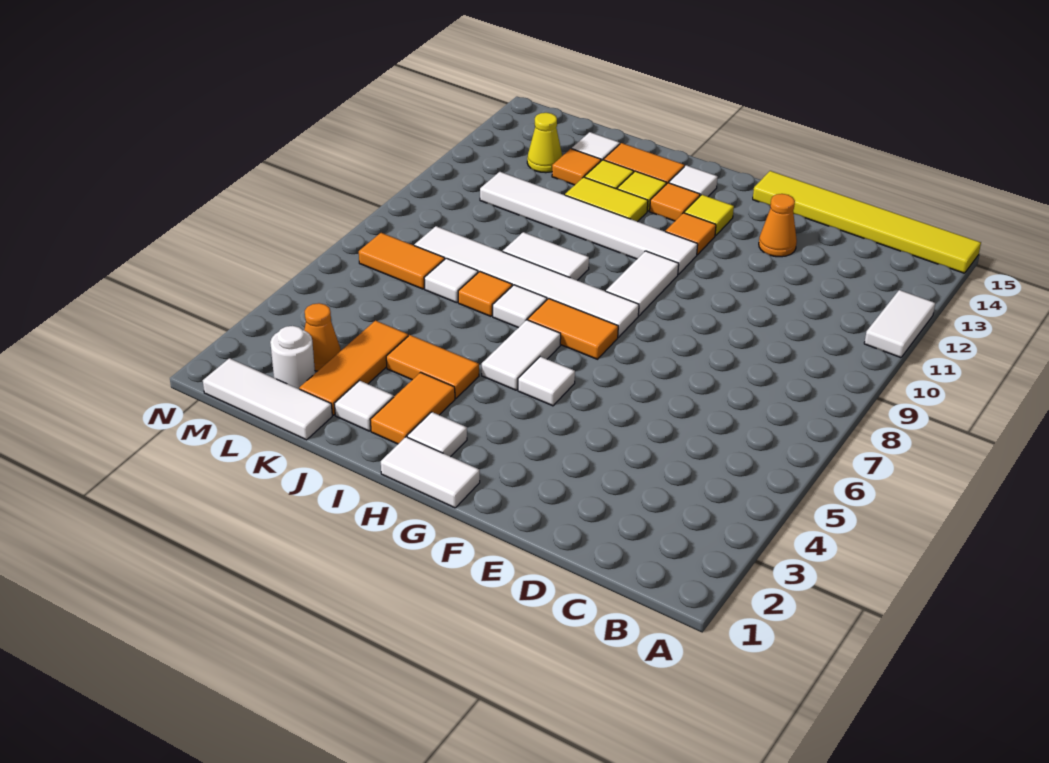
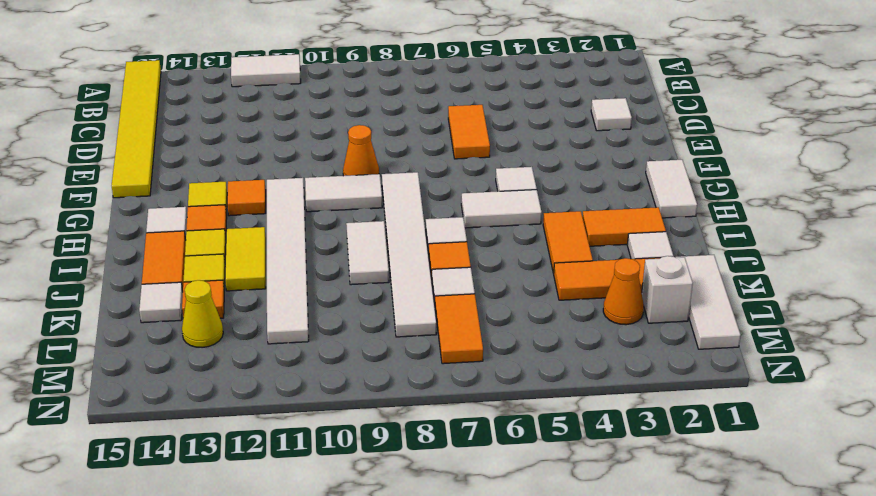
orange cone E13 level 1 -> orange cone F9 level 1
orange tile G7:H7 level 1 -> orange tile D6:E6 level 1
white tile H2 level 1 -> white tile D2 level 1
white round brick L2 level 1 -> white brick L2 level 1

